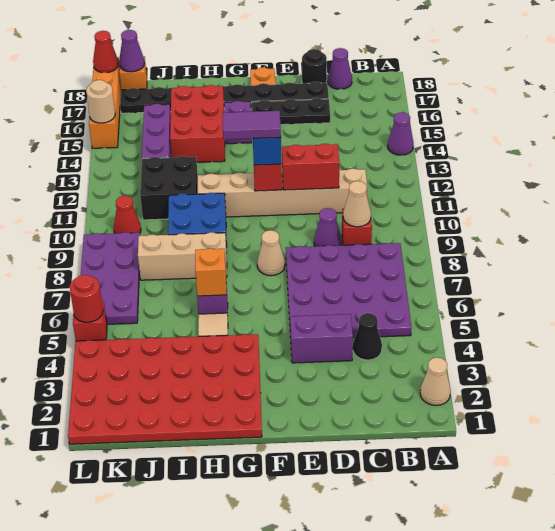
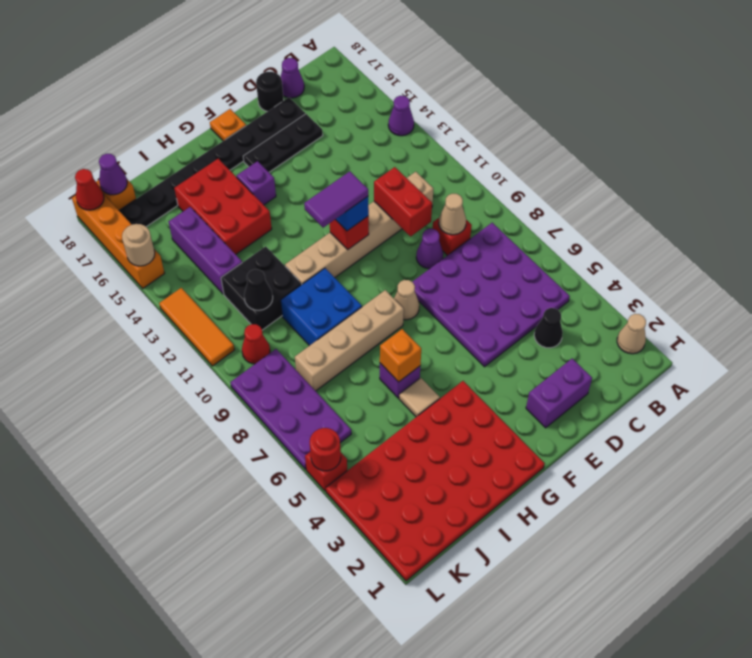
purple brick D4:E4 level 1 -> purple brick D2:E2 level 1
red brick D11:E11 level 2 -> red brick D10:D11 level 2
tan brick H8:J8 level 1 -> tan brick G8:J8 level 1
none -> black cone J11 level 2
none -> orange tile L11:L13 level 1

